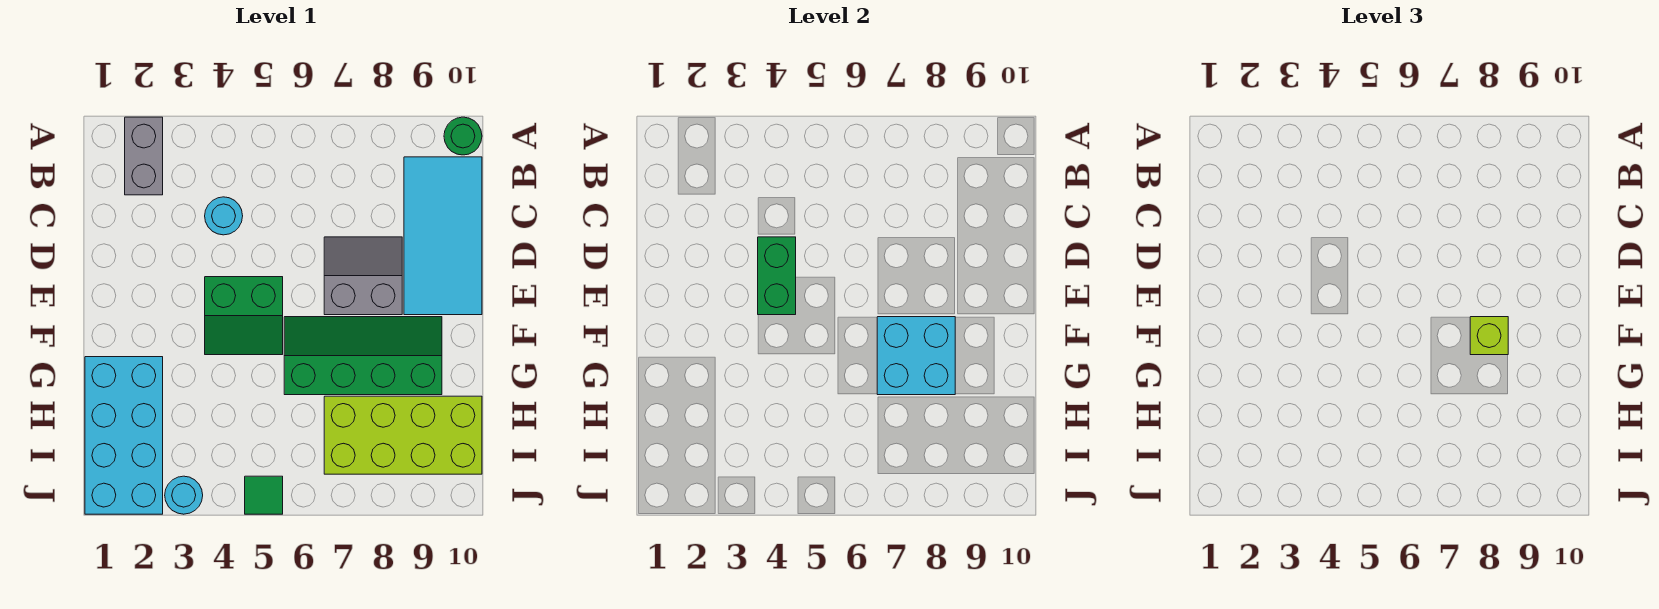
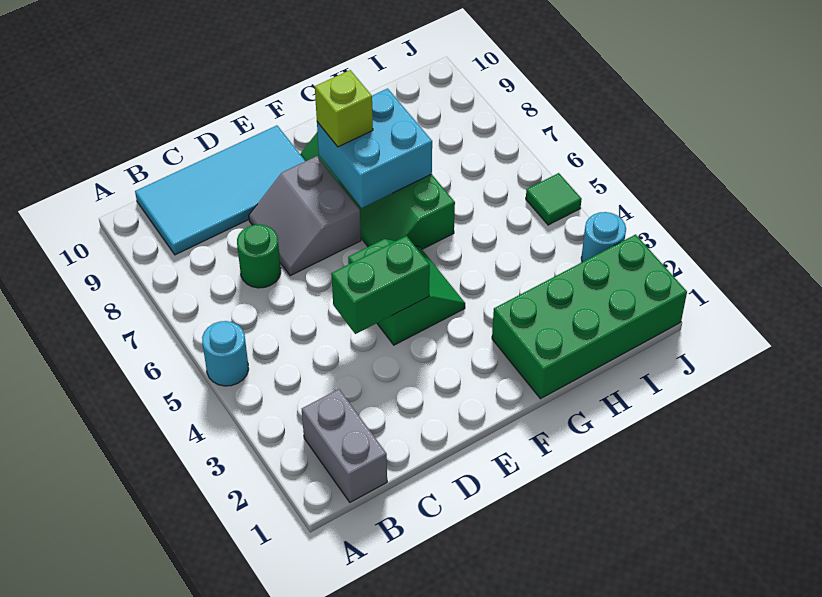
grey brick A2:B2 level 1 -> grey brick B1:B2 level 1
green round brick A10 level 1 -> green round brick C7 level 1
cyan round brick C4 level 1 -> cyan round brick A5 level 1
cyan brick G1:J2 level 1 -> green brick G1:J2 level 1
lime brick H7:I10 level 1 -> none

